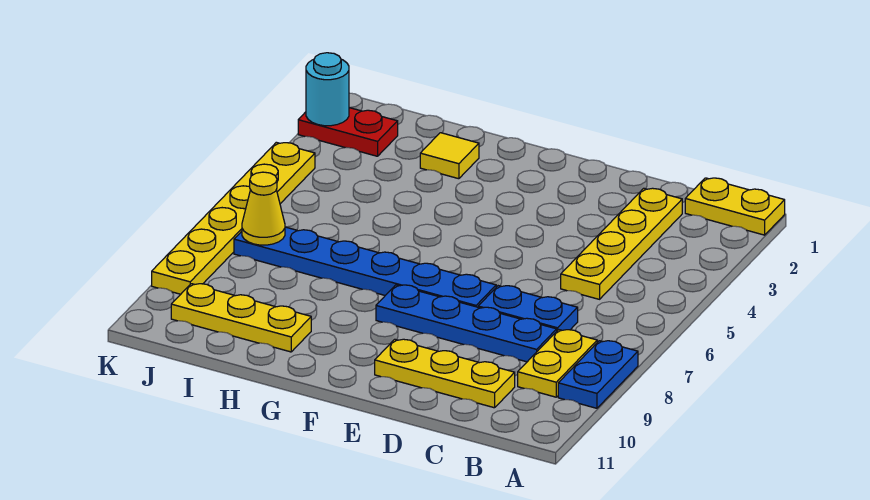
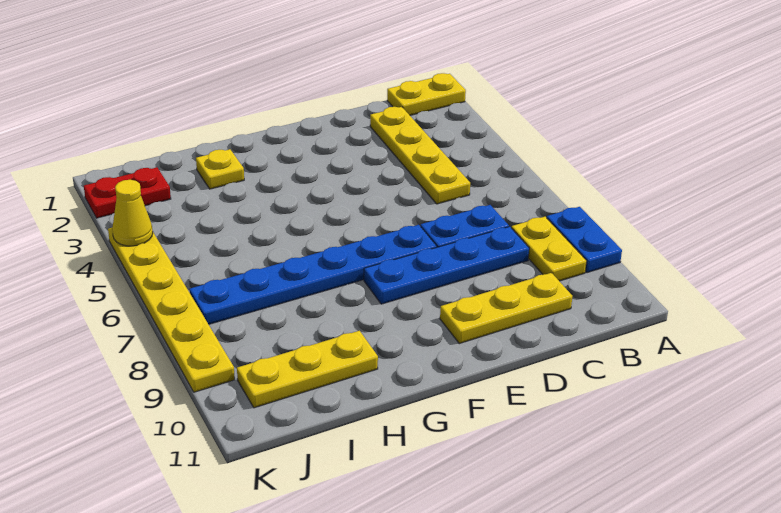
yellow tile H2 level 1 -> yellow plate H2 level 1
yellow cone J7 level 2 -> yellow cone K4 level 2
cyan round brick K2 level 2 -> none

